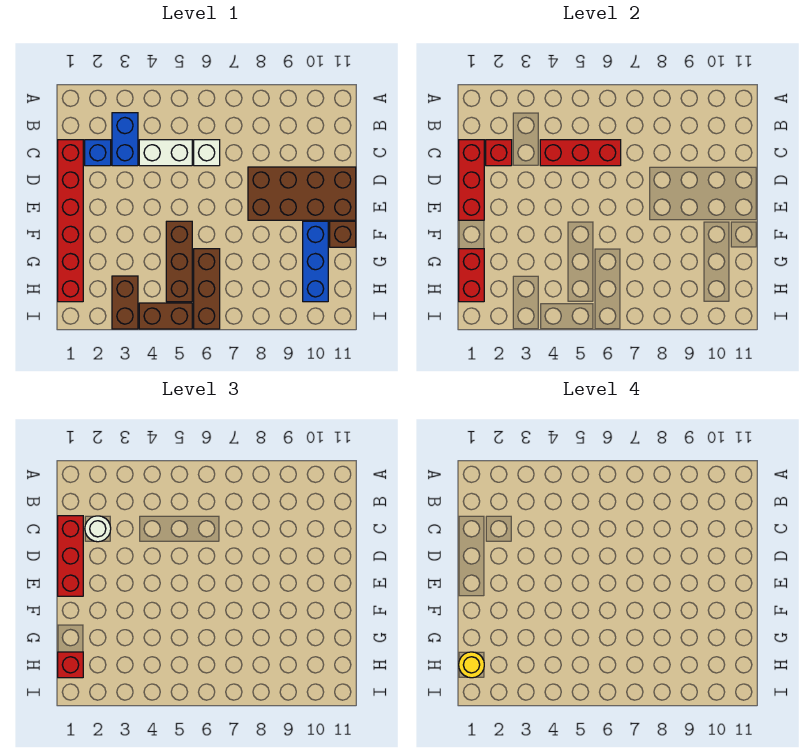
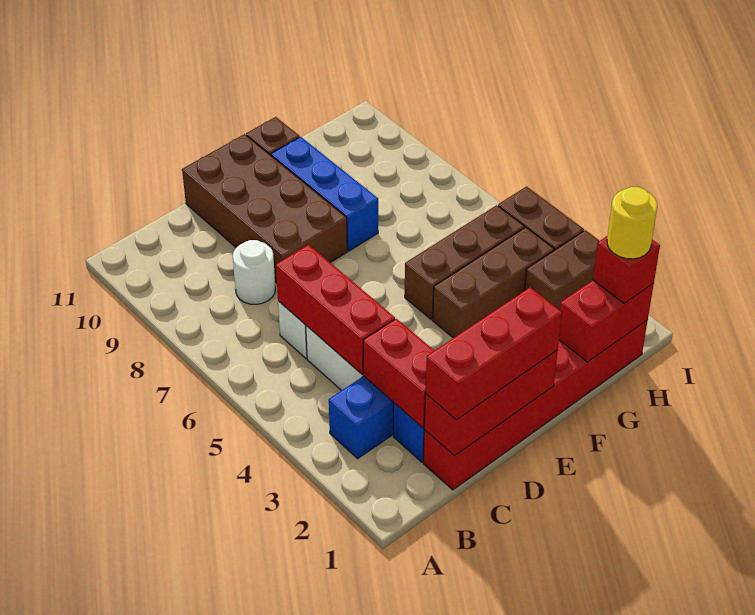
red brick C2 level 2 -> red brick C2:C3 level 2
white round brick C2 level 3 -> white round brick C8 level 1
blue brick F10:H10 level 1 -> blue brick F8:F10 level 1
brown brick G6:I6 level 1 -> brown brick F4:H4 level 1

